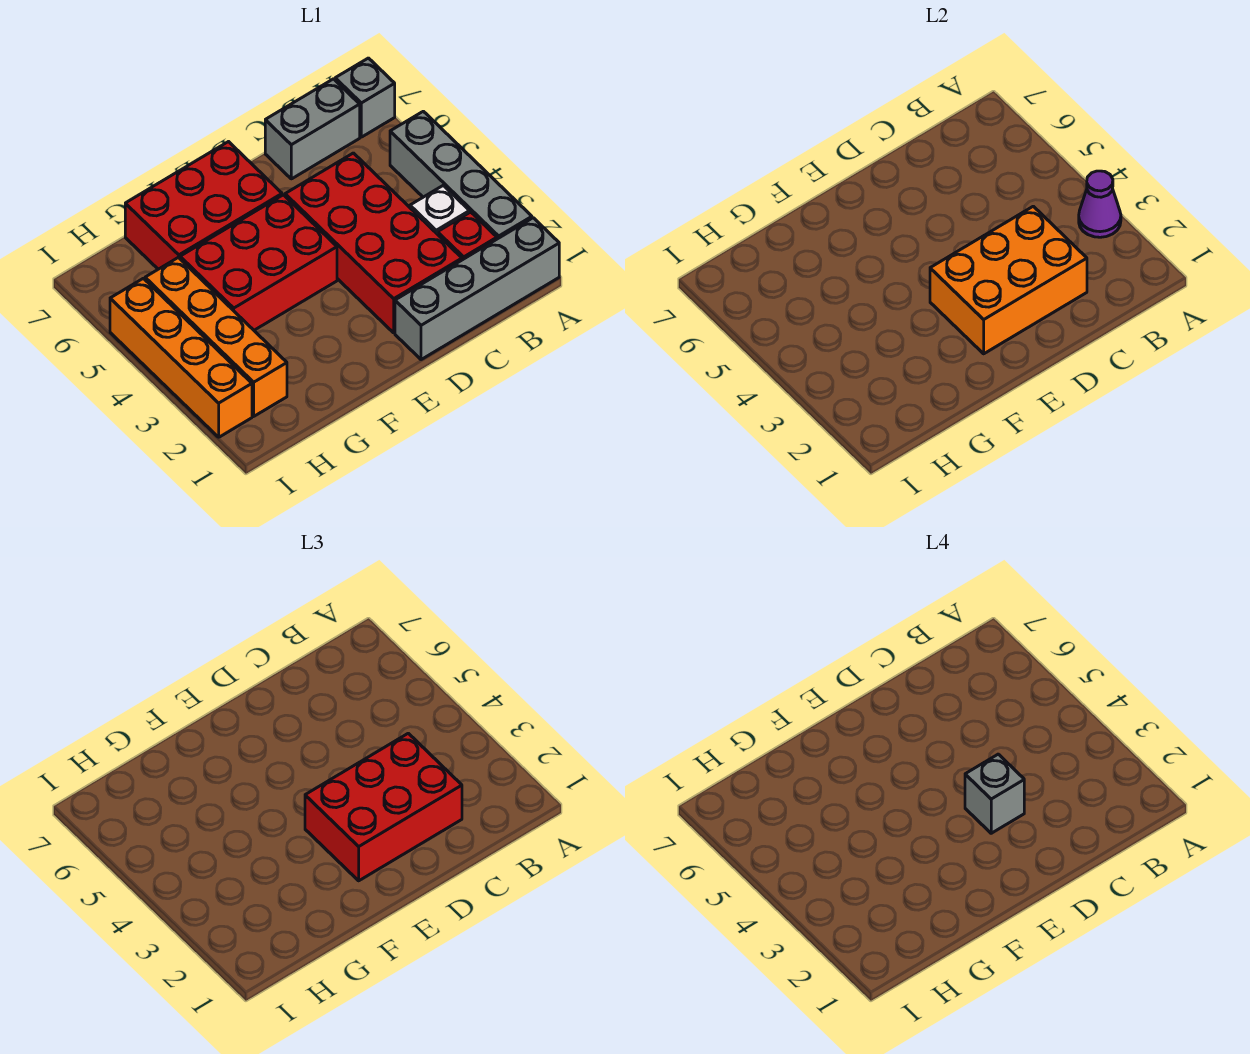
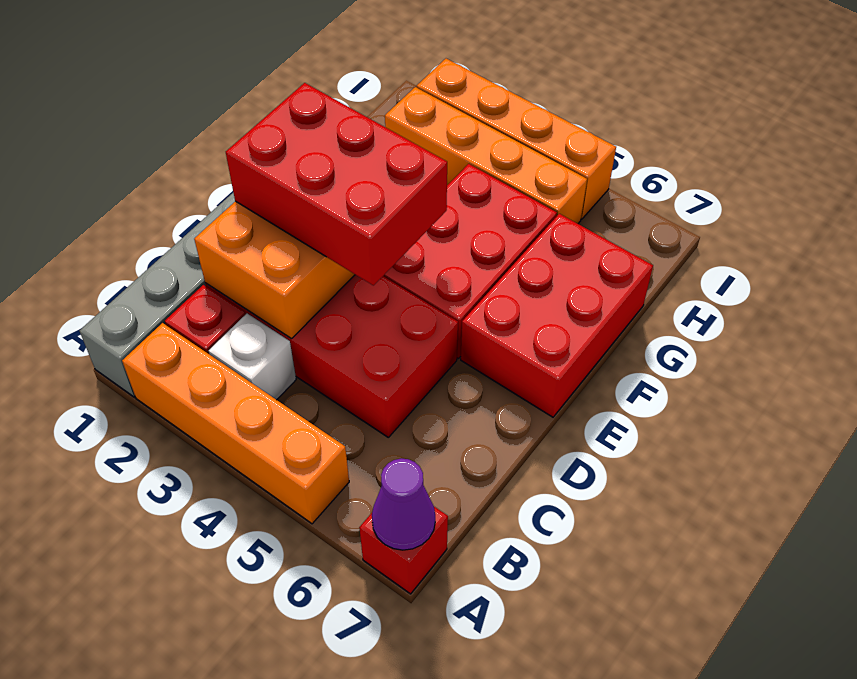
grey brick A2:A5 level 1 -> orange brick A2:A5 level 1
purple cone A3 level 2 -> purple cone A7 level 2
grey brick A7 level 1 -> red brick A7 level 1
grey brick B7:C7 level 1 -> none
red brick C2:E3 level 3 -> red brick D2:E4 level 3
grey brick D3 level 4 -> none

